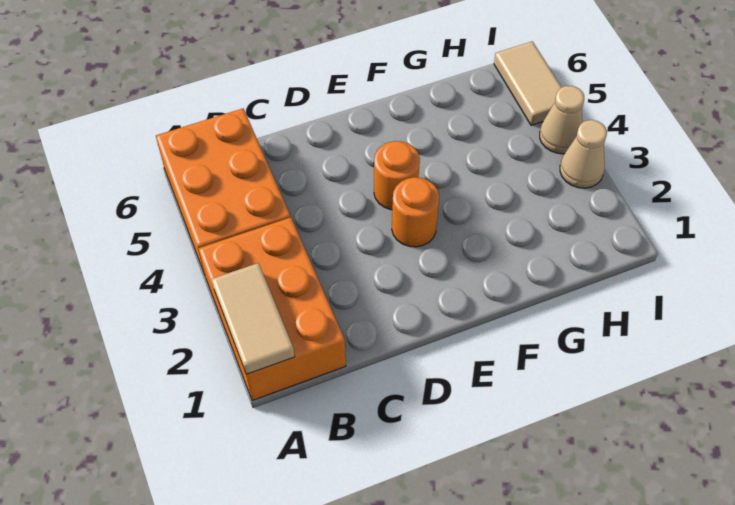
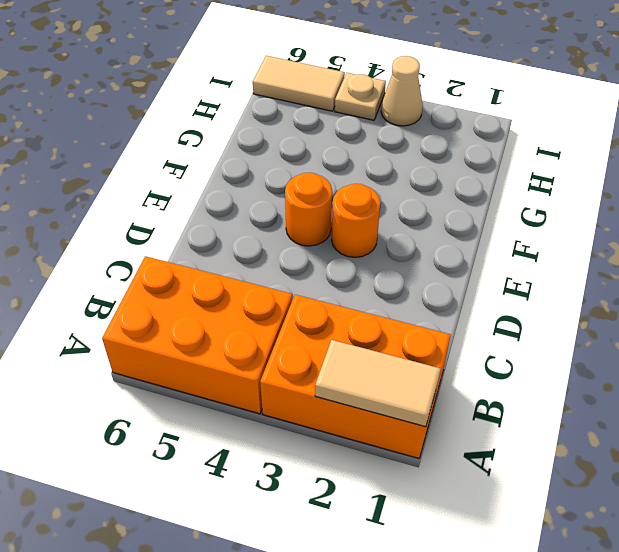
tan cone I4 level 1 -> tan plate I4 level 1

